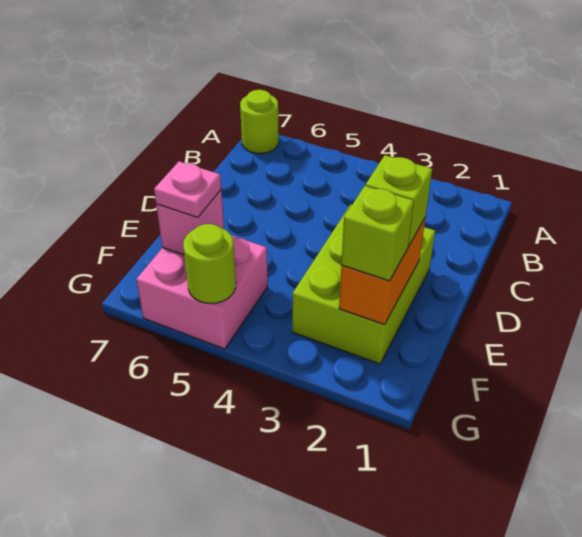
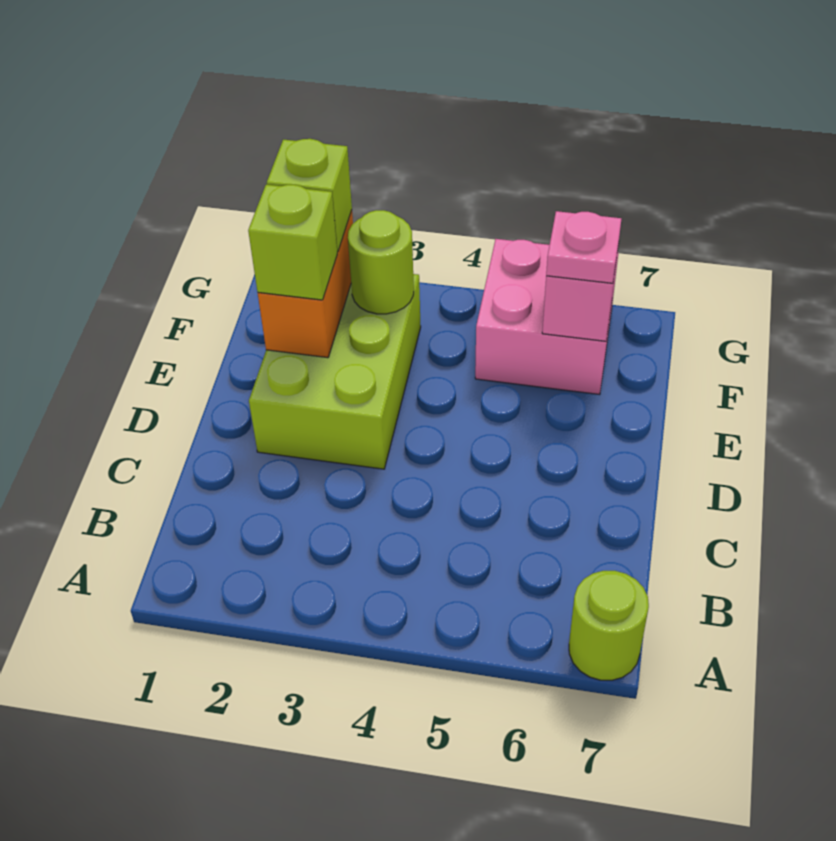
lime round brick G5 level 2 -> lime round brick F3 level 2

